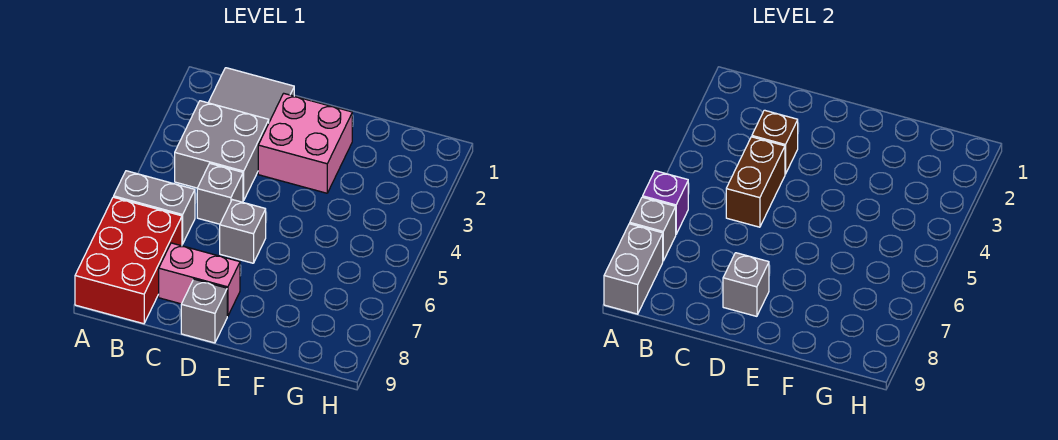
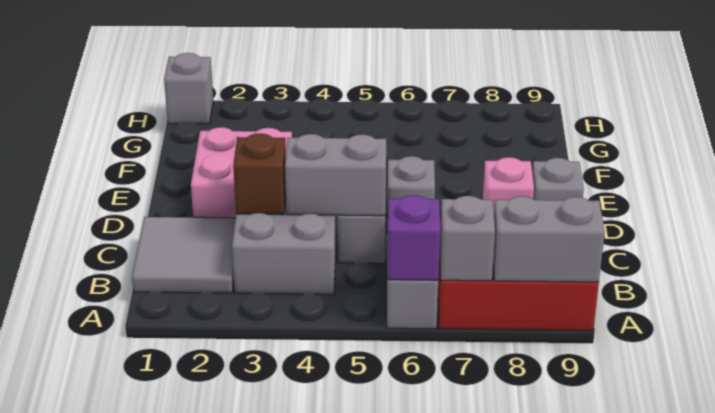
brown brick C4:C5 level 2 -> grey brick C4:C5 level 2
pink brick C8:D8 level 1 -> pink brick D8 level 1
grey brick D8 level 2 -> grey brick H1 level 1

